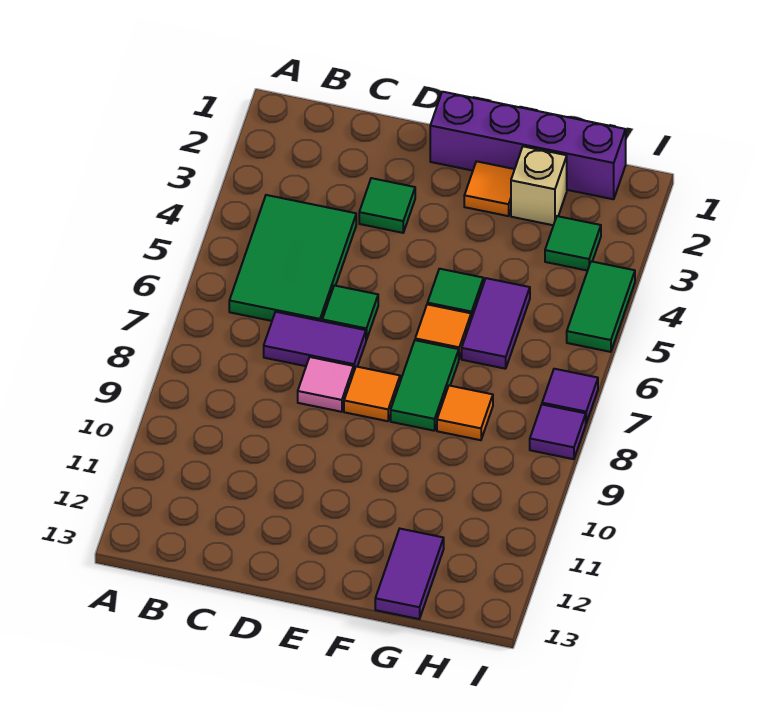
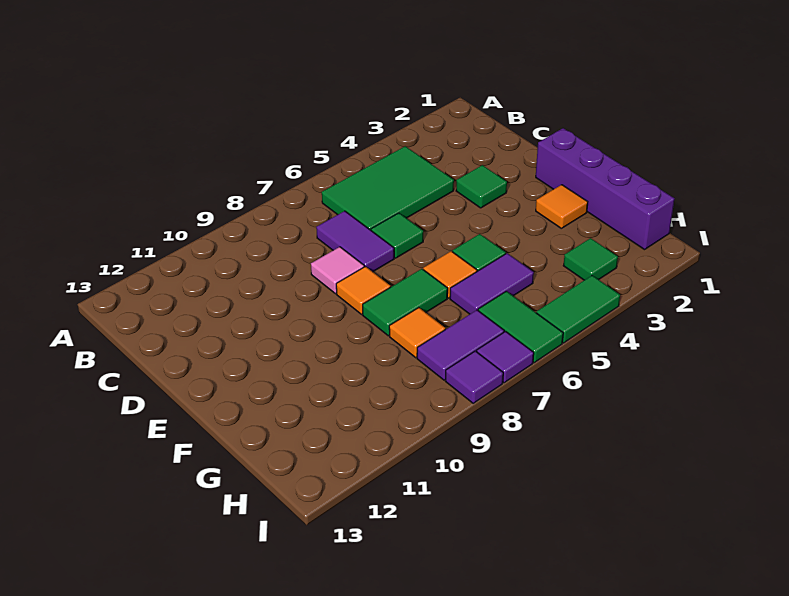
tan brick G2 level 1 -> none
purple tile G12:G13 level 1 -> purple tile H7:H8 level 1
none -> green tile H6:I6 level 1

